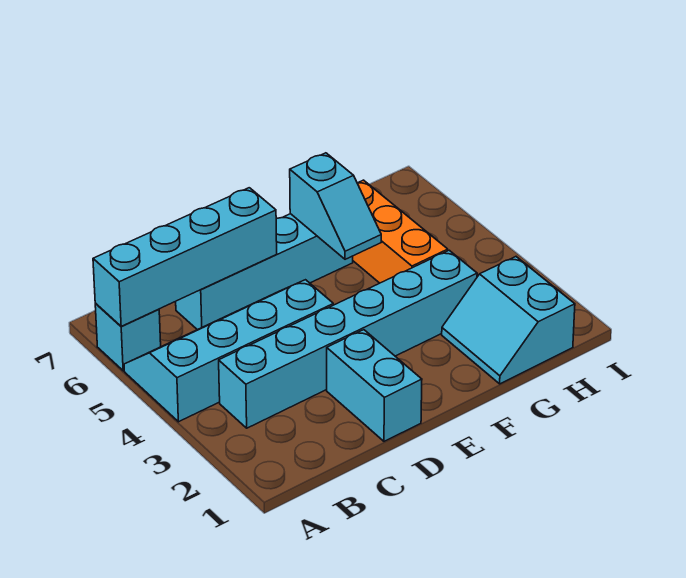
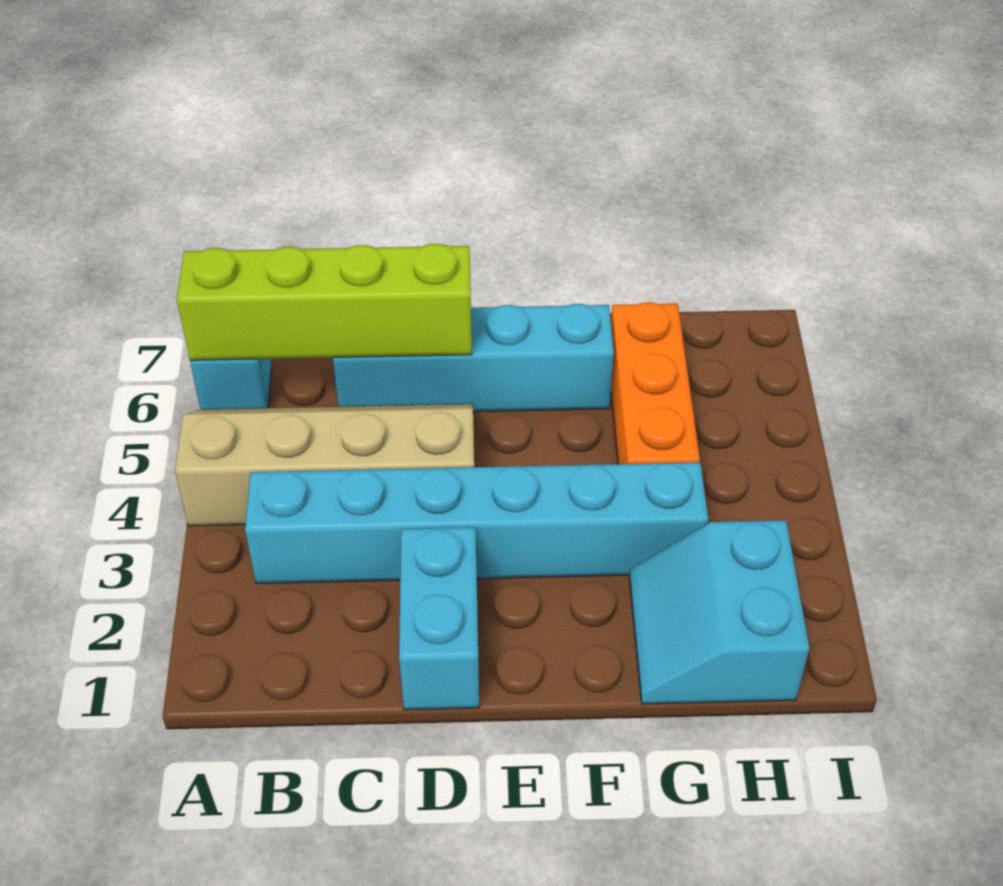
cyan slope A4:D5 level 1 top 4 -> tan slope A4:D5 level 1 top 4
cyan brick A6:D6 level 2 -> lime brick A6:D6 level 2
cyan slope F5:F6 level 2 top 6 -> none

